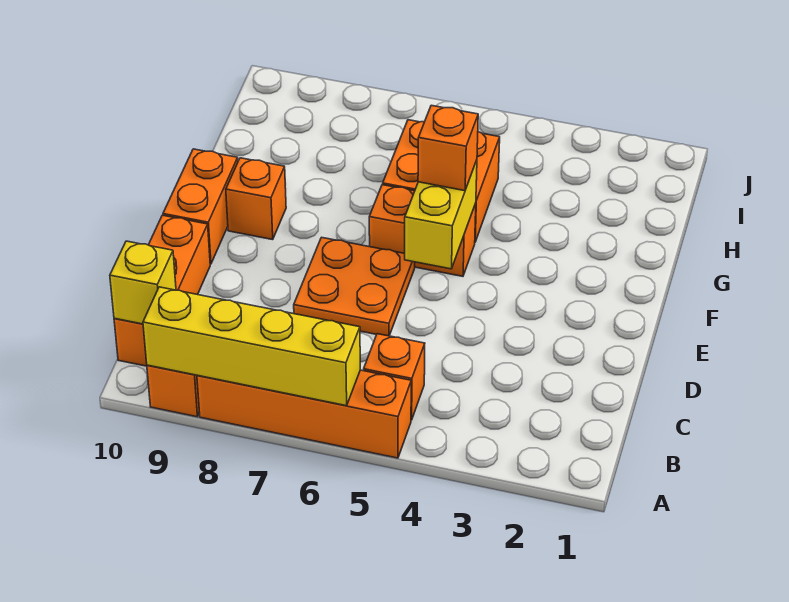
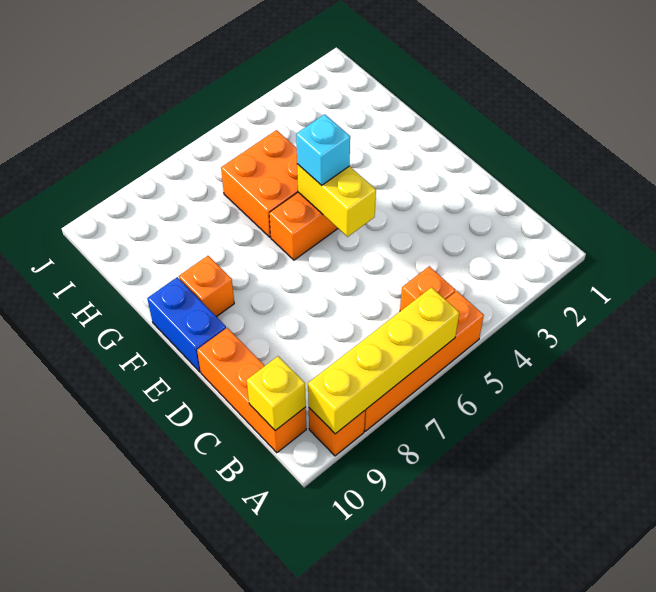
orange plate D6:E7 level 1 -> none
orange brick E10:F10 level 1 -> blue brick E10:F10 level 1
orange brick F5 level 3 -> cyan brick F5 level 3

